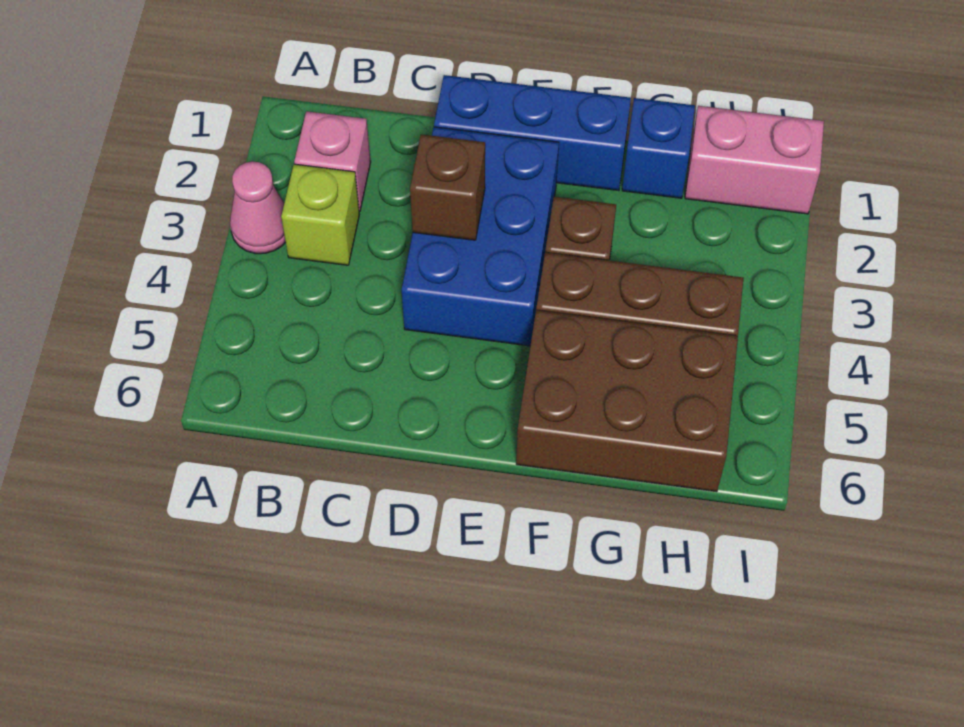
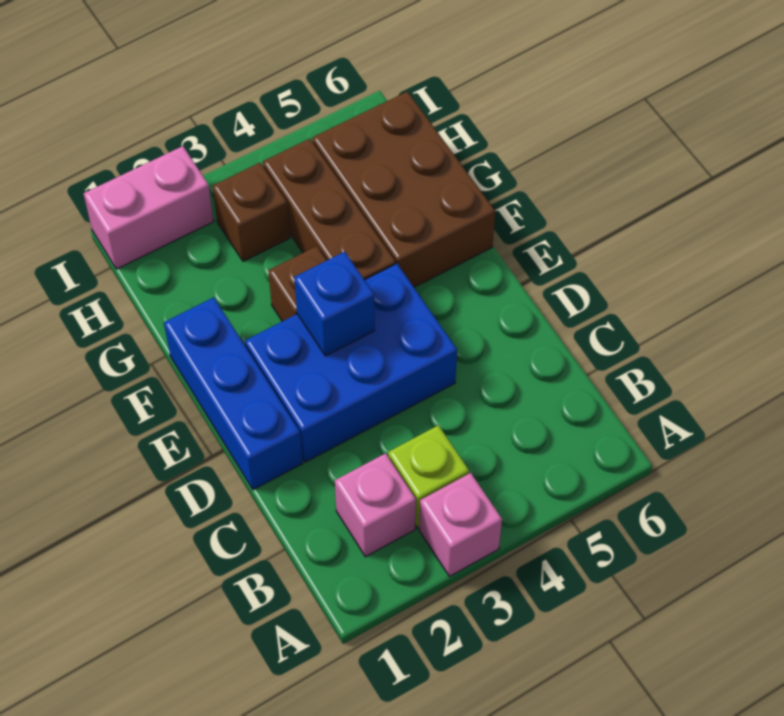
pink cone A3 level 1 -> pink brick A3 level 1
brown brick D3 level 2 -> brown brick H3 level 1
blue brick G1 level 1 -> blue brick E3 level 2
pink brick H1:I1 level 1 -> pink brick I1:I2 level 1

